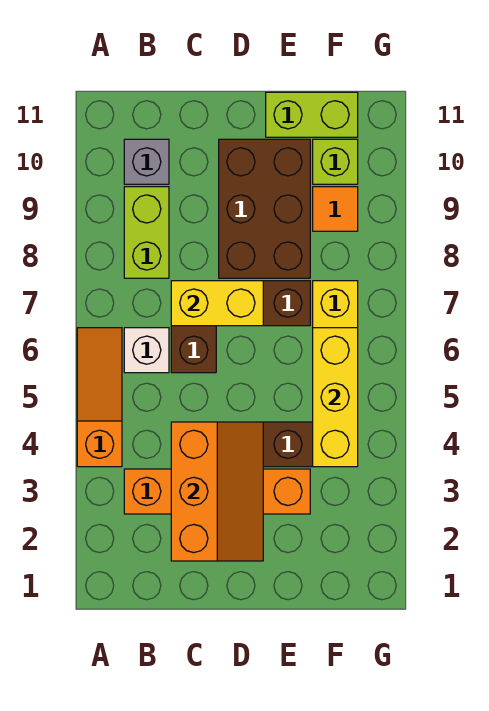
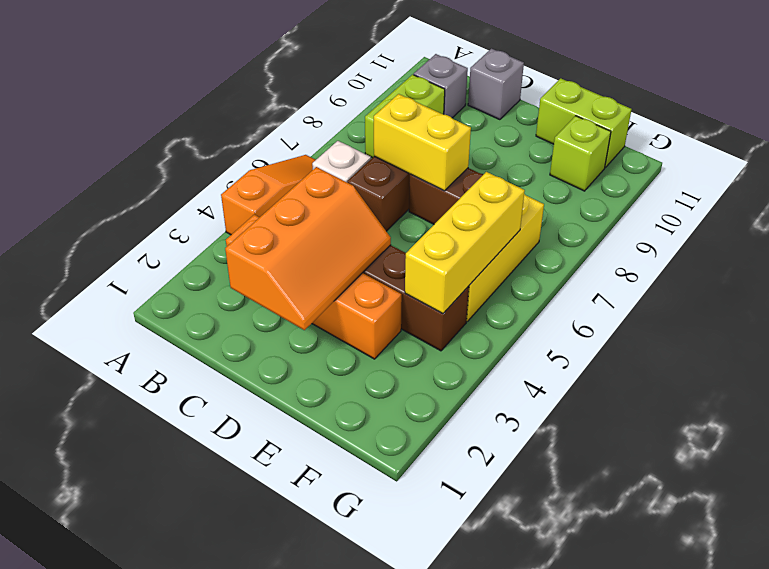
none -> grey brick C11 level 1
brown brick D8:E10 level 1 -> none
orange tile F9 level 1 -> none

